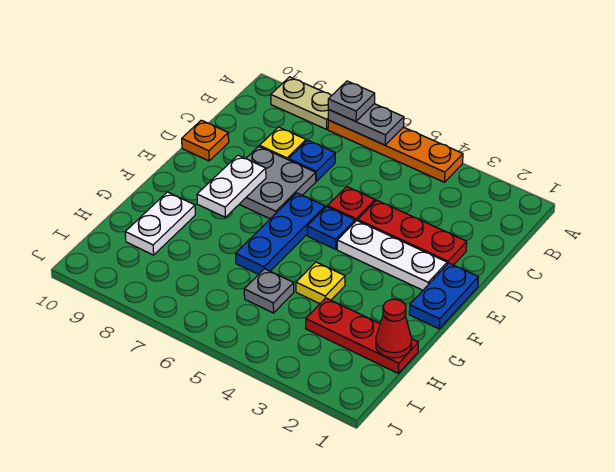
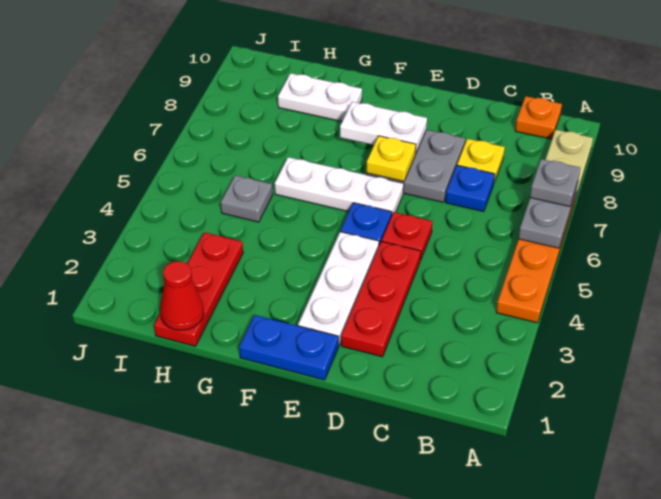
orange plate D10 level 1 -> orange plate B10 level 1
blue plate E6:G6 level 1 -> white plate E6:G6 level 1
yellow plate G4 level 1 -> yellow plate E7 level 2

